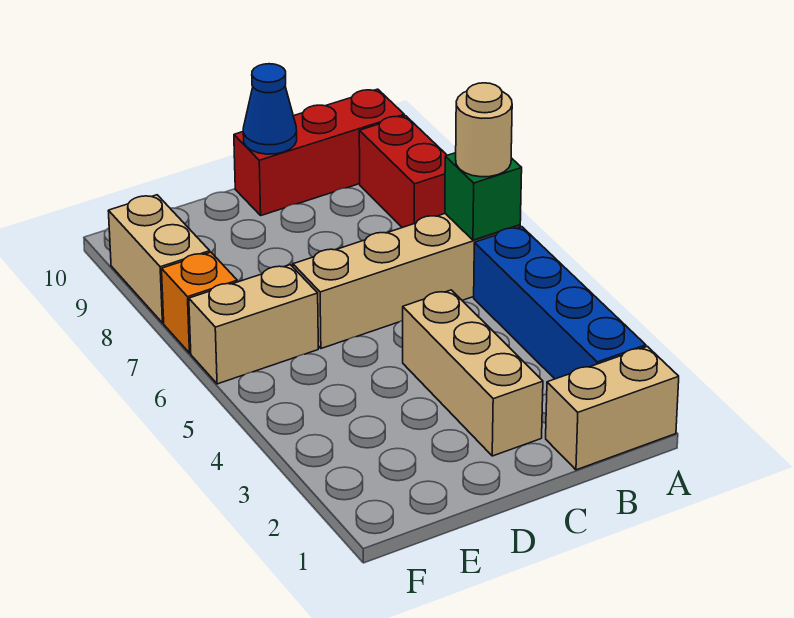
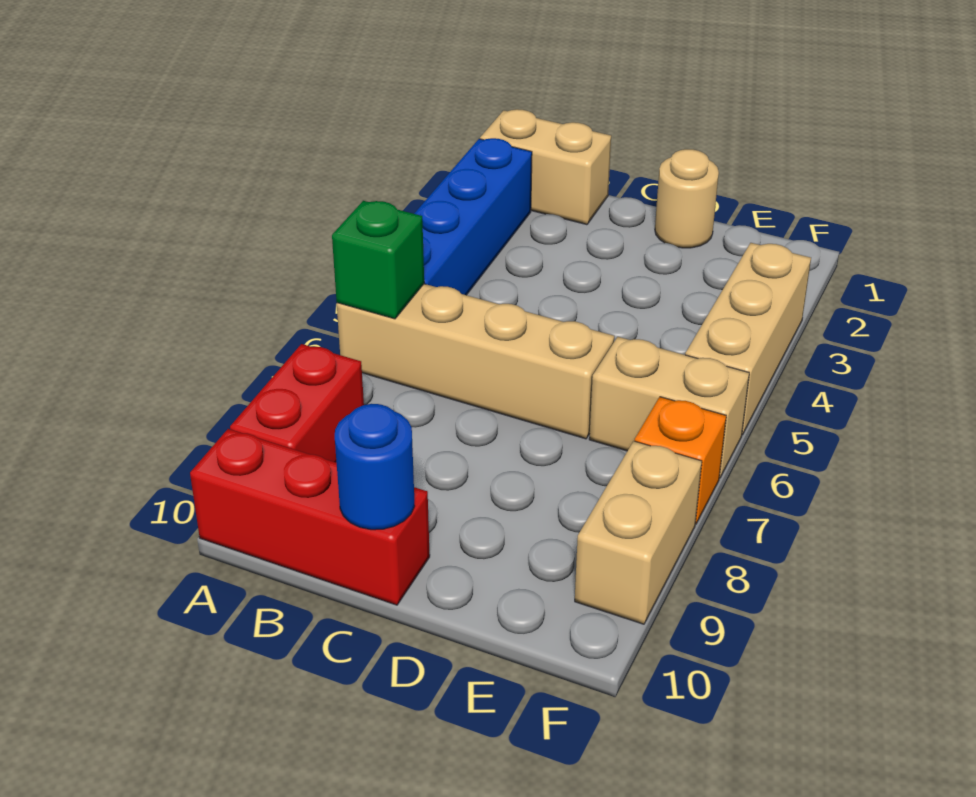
tan round brick A6 level 3 -> tan round brick D1 level 1
tan brick C2:C4 level 1 -> tan brick F3:F5 level 1
blue cone C10 level 2 -> blue round brick C10 level 2

